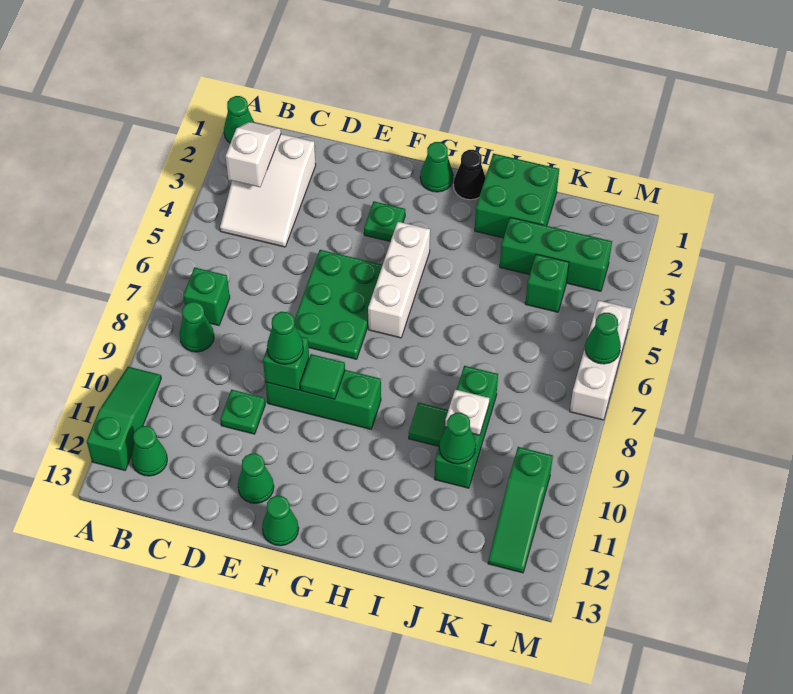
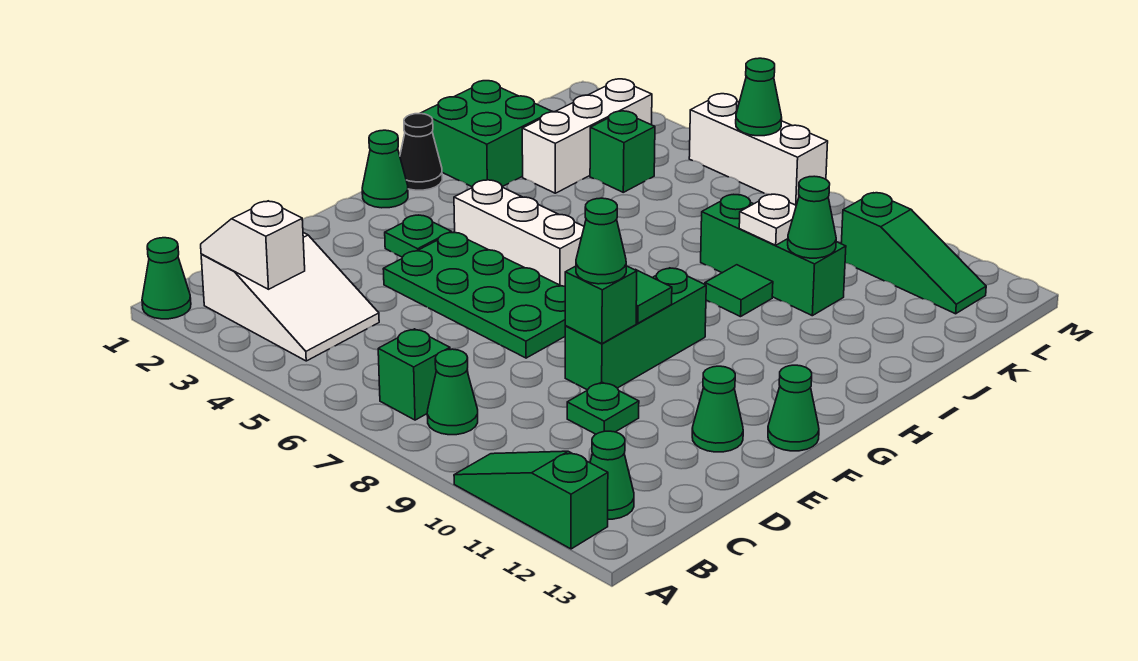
green plate E5:F7 level 1 -> green plate E4:F7 level 1
green brick J3:L3 level 1 -> white brick J3:L3 level 1

